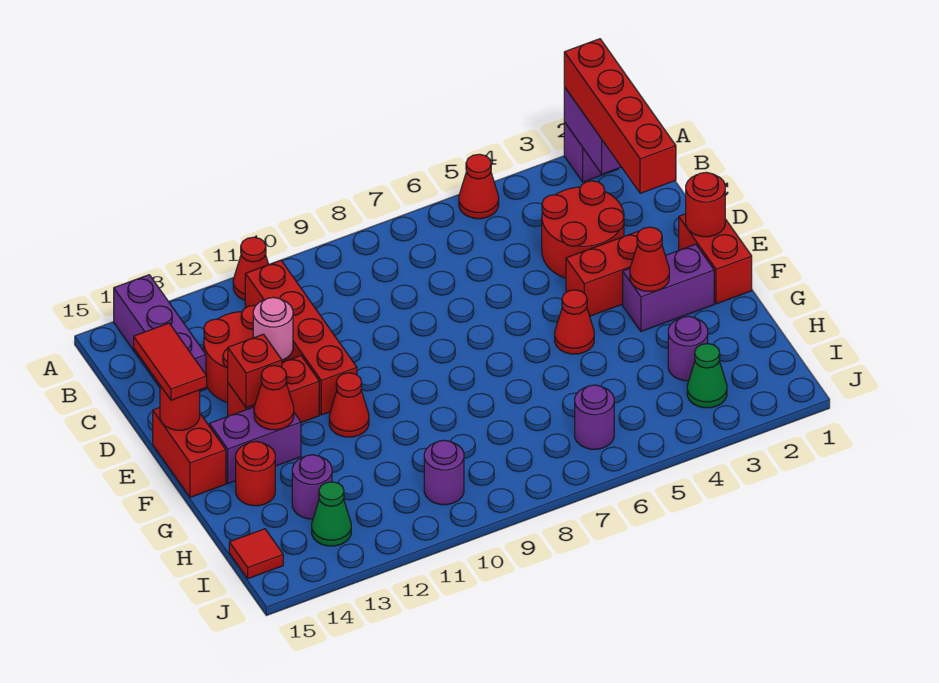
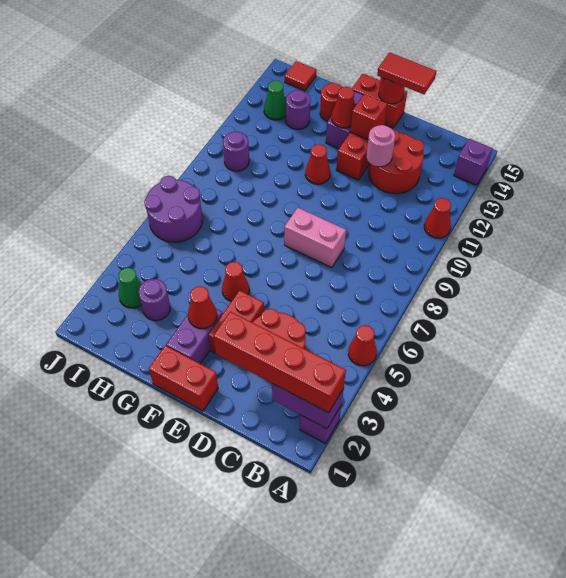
purple brick A14:C14 level 1 -> purple brick A14 level 1
red brick B11:E11 level 1 -> none
none -> pink brick D8:E8 level 1
red round brick E1 level 2 -> none
purple round brick I6 level 1 -> purple round brick I6:J7 level 1

